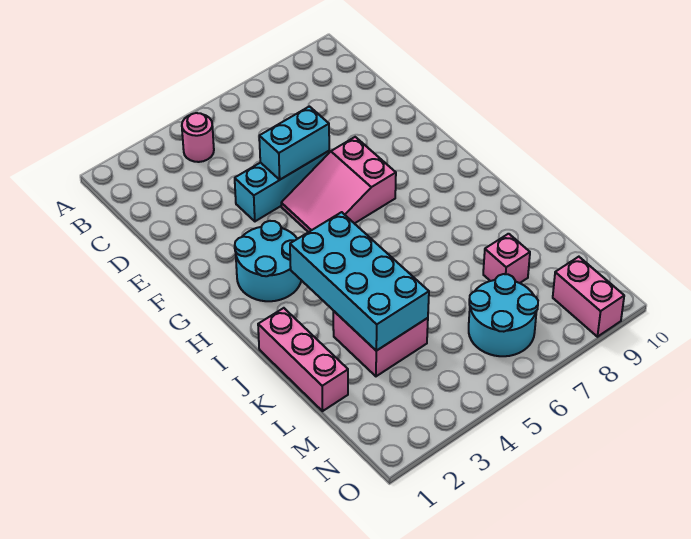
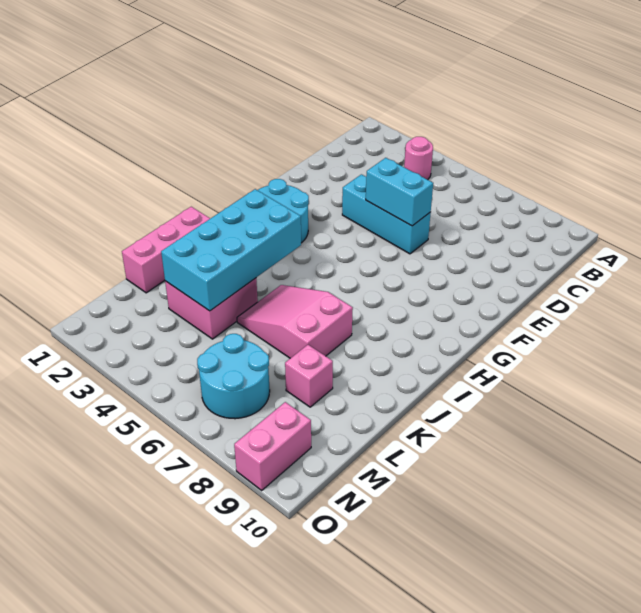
pink slope F5:G7 level 1 top 7 -> pink slope J5:K7 level 1 top 7

